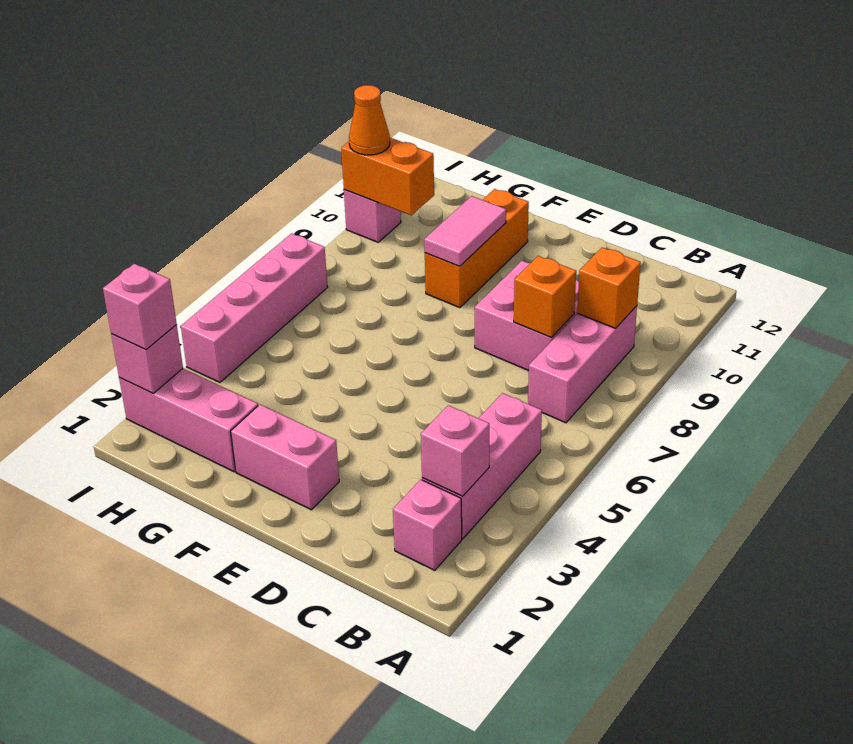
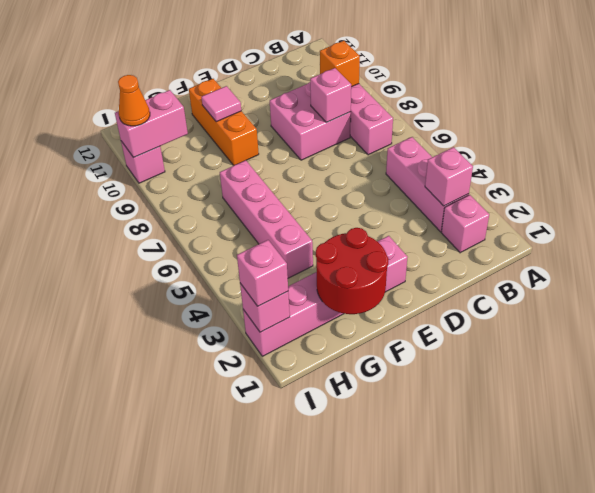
orange brick C8 level 2 -> pink brick C8 level 2
none -> red round brick F1:G2 level 2
pink tile F9:F10 level 2 -> pink tile F10 level 2
orange brick H10:I10 level 2 -> pink brick H10:I10 level 2
pink brick I4:I7 level 1 -> pink brick G4:G7 level 1

